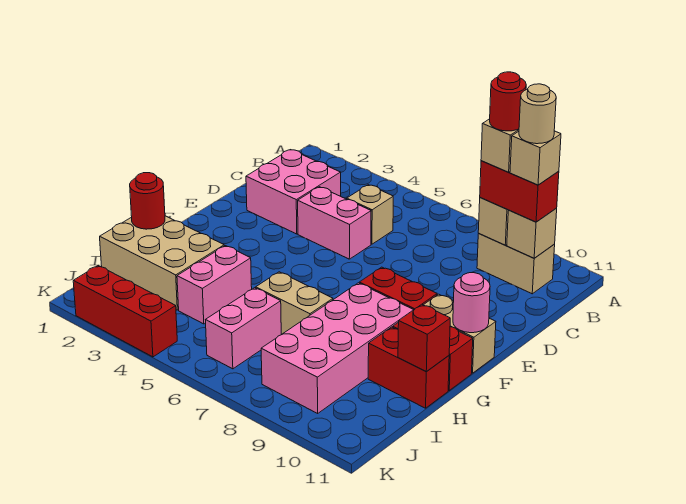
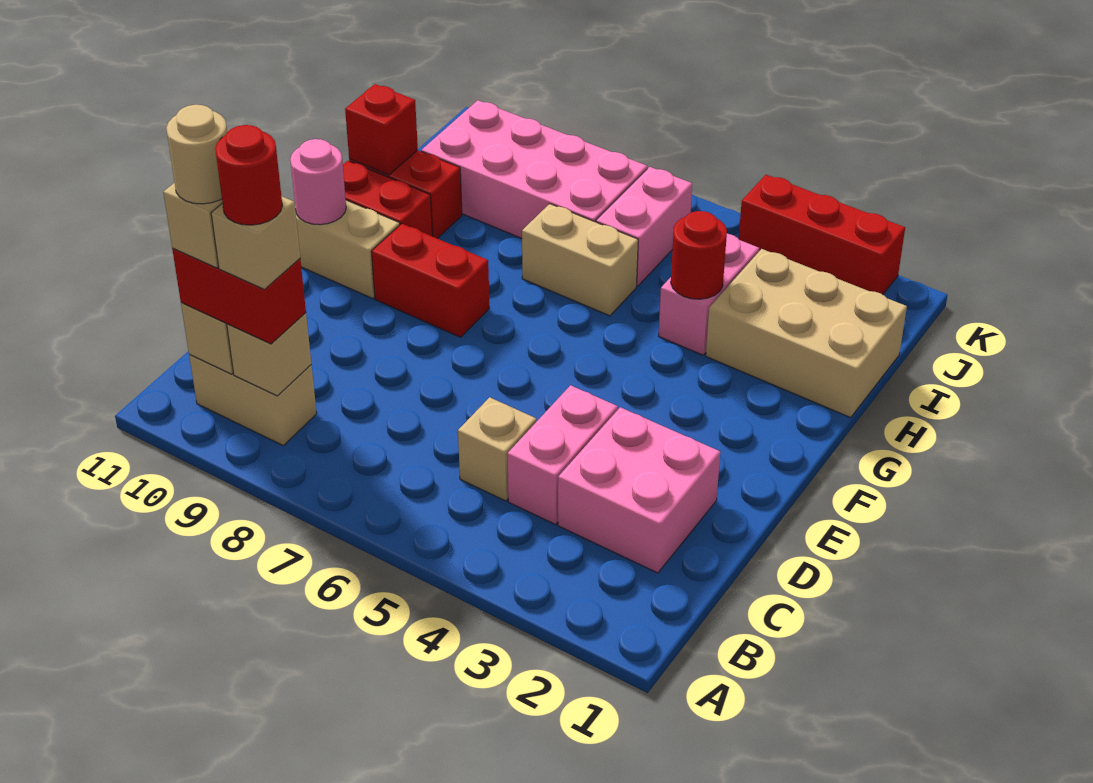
pink brick D4:D5 level 1 -> pink brick C4:D4 level 1
pink brick G8:J9 level 1 -> pink brick I7:J10 level 1
red round brick H1 level 2 -> red round brick H4 level 2

